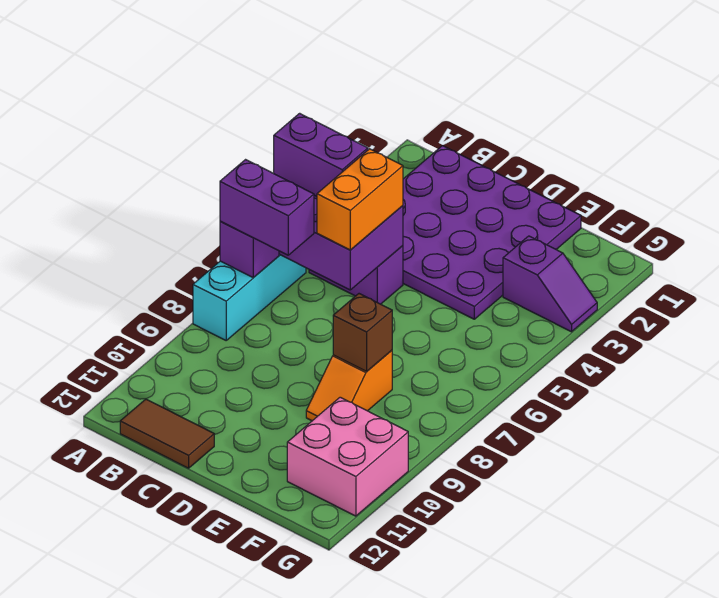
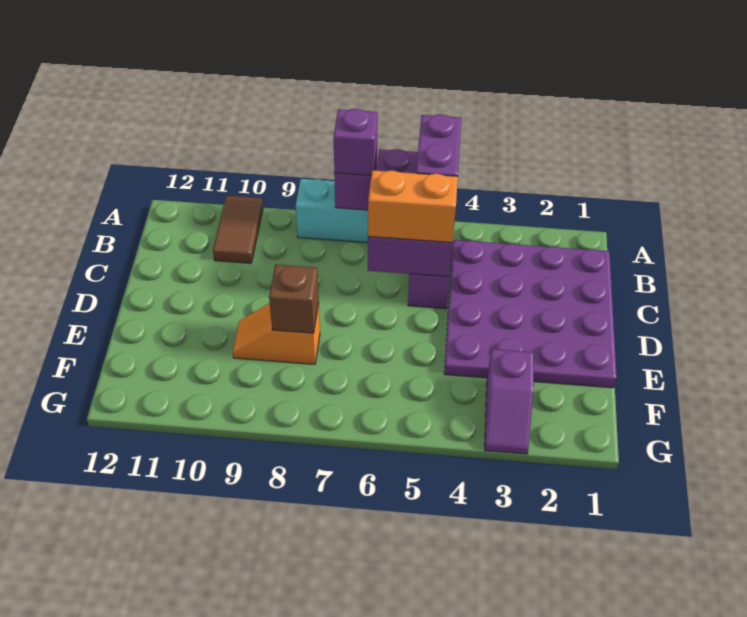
purple brick A7:B7 level 3 -> purple brick A7 level 3
brown tile B12:C12 level 1 -> brown tile A10:B10 level 1
pink brick F10:G11 level 1 -> none

